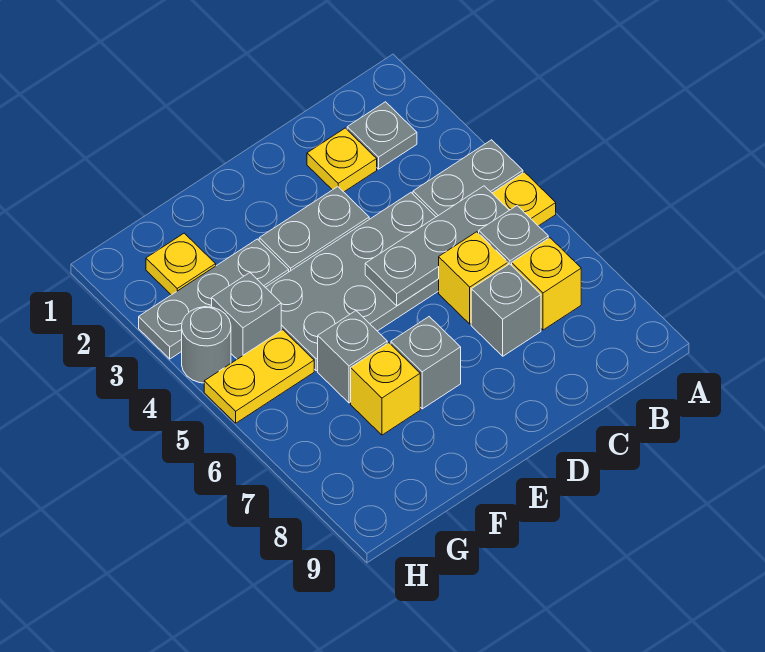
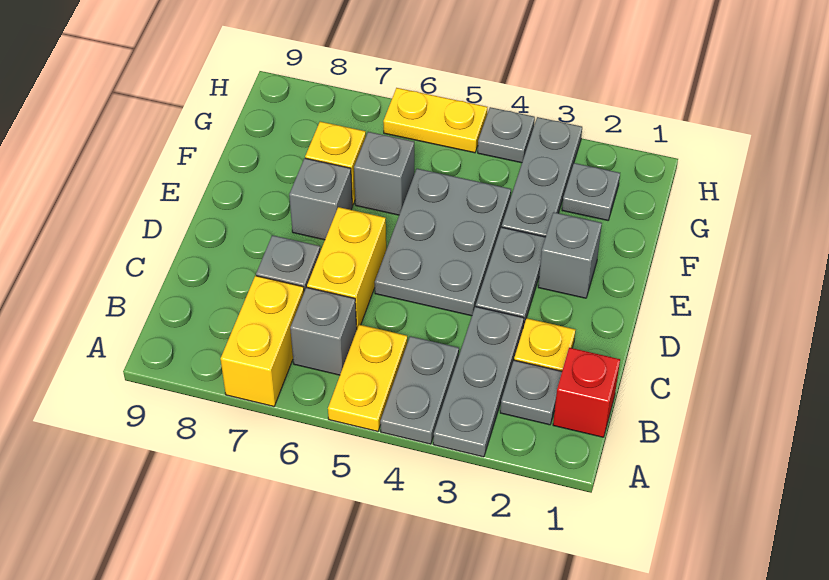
none -> red brick B1 level 1
grey plate B5:D5 level 2 -> grey plate A3:C3 level 1
yellow brick B7 level 1 -> yellow brick A7:B7 level 1
grey plate C4:F5 level 1 -> grey plate D4:F5 level 1
yellow brick C6 level 1 -> yellow brick C6:D6 level 1
yellow plate G2 level 1 -> grey plate G2 level 1
grey brick G4 level 1 -> grey brick E2 level 1
yellow plate G5:H5 level 1 -> yellow plate H5:H6 level 1
grey round brick H4 level 1 -> grey plate H4 level 1

